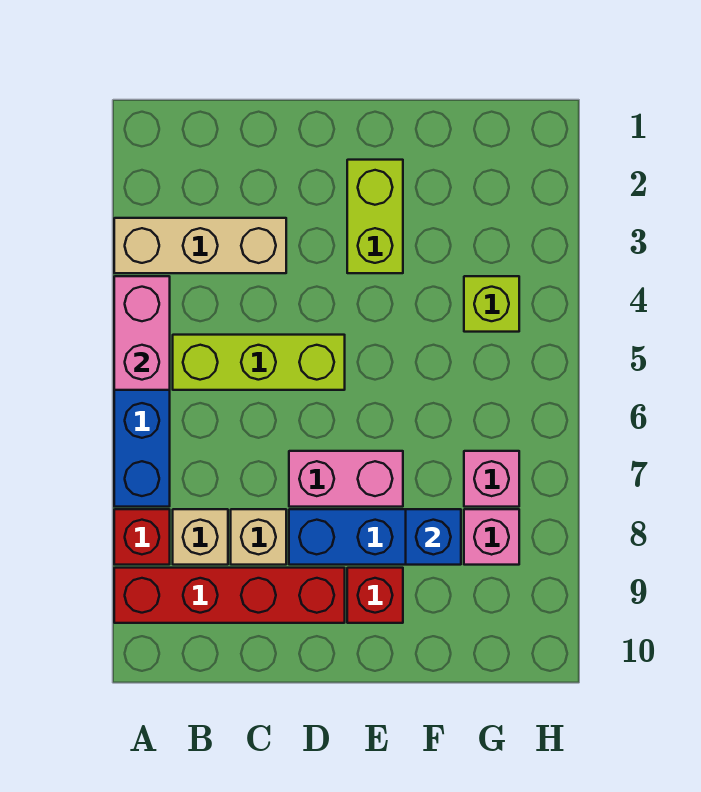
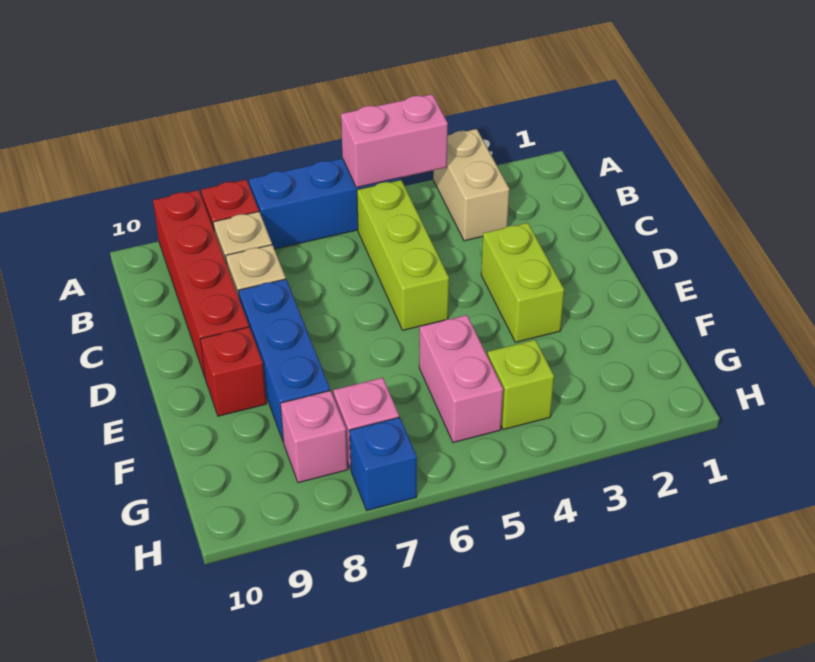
tan brick A3:C3 level 1 -> tan brick A3:B3 level 1
pink brick D7:E7 level 1 -> pink brick F5:G5 level 1
lime brick E2:E3 level 1 -> lime brick D3:E3 level 1
blue brick F8 level 2 -> blue brick H7 level 1

